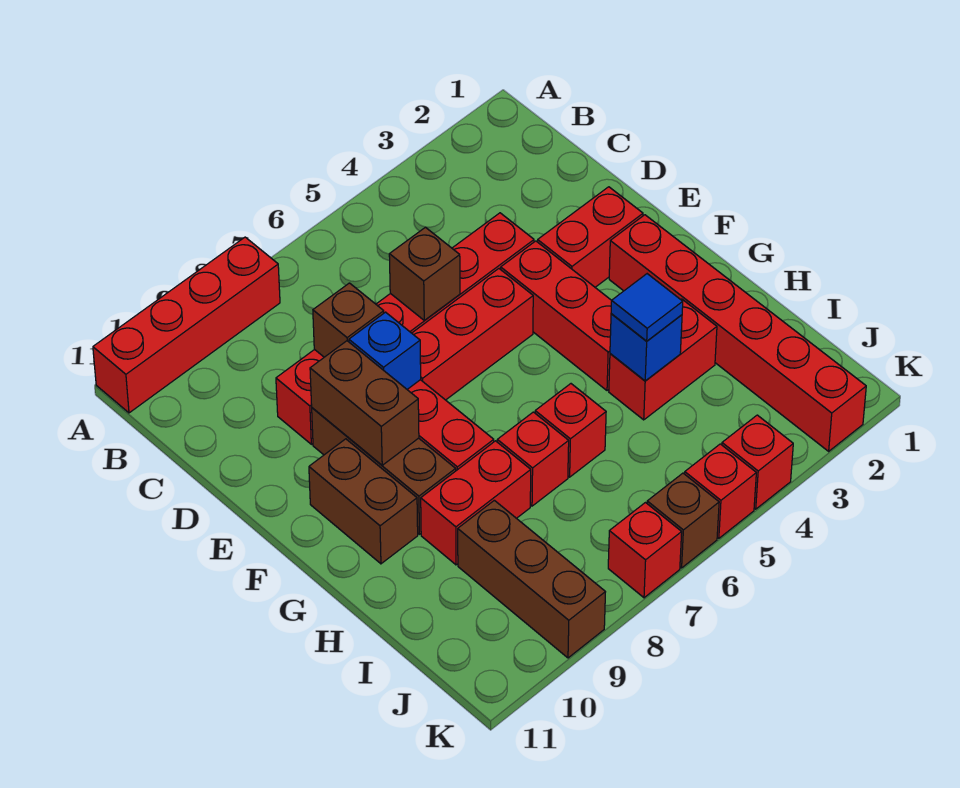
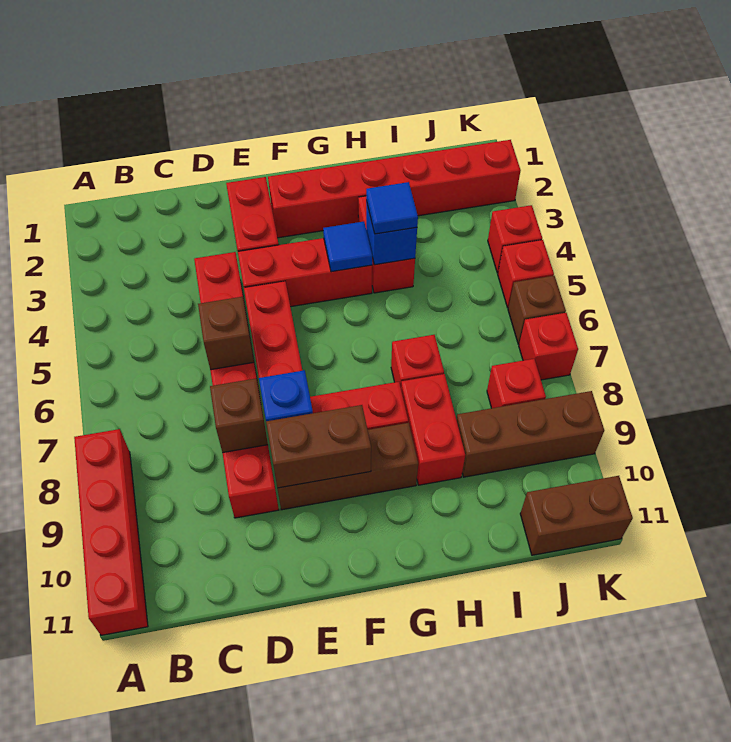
brown brick F10:G10 level 1 -> brown brick J11:K11 level 1
none -> blue tile G4 level 2
red brick H6 level 1 -> red brick J8 level 1

